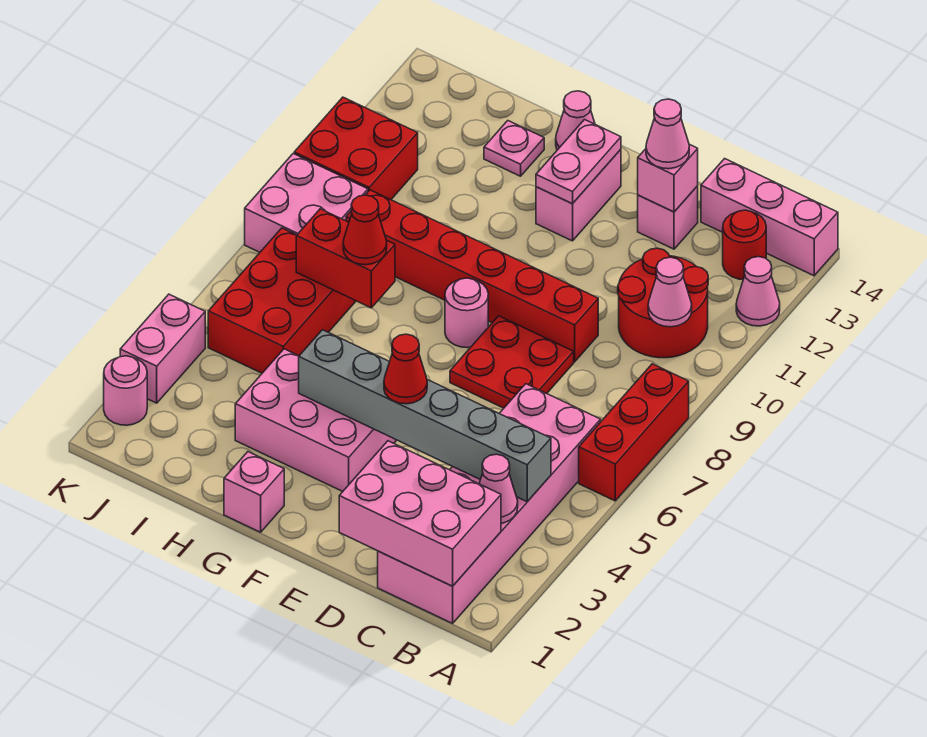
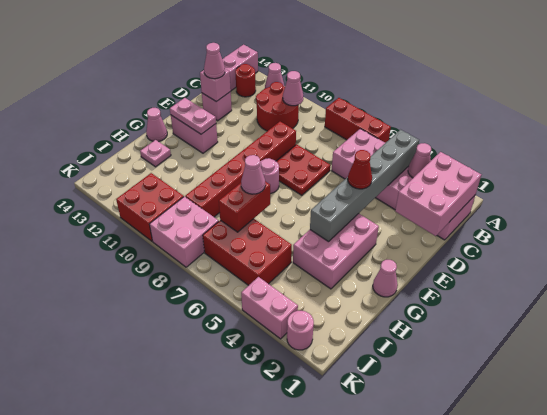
pink brick G1 level 1 -> pink cone G1 level 1
red cone H7 level 3 -> pink cone H7 level 3

